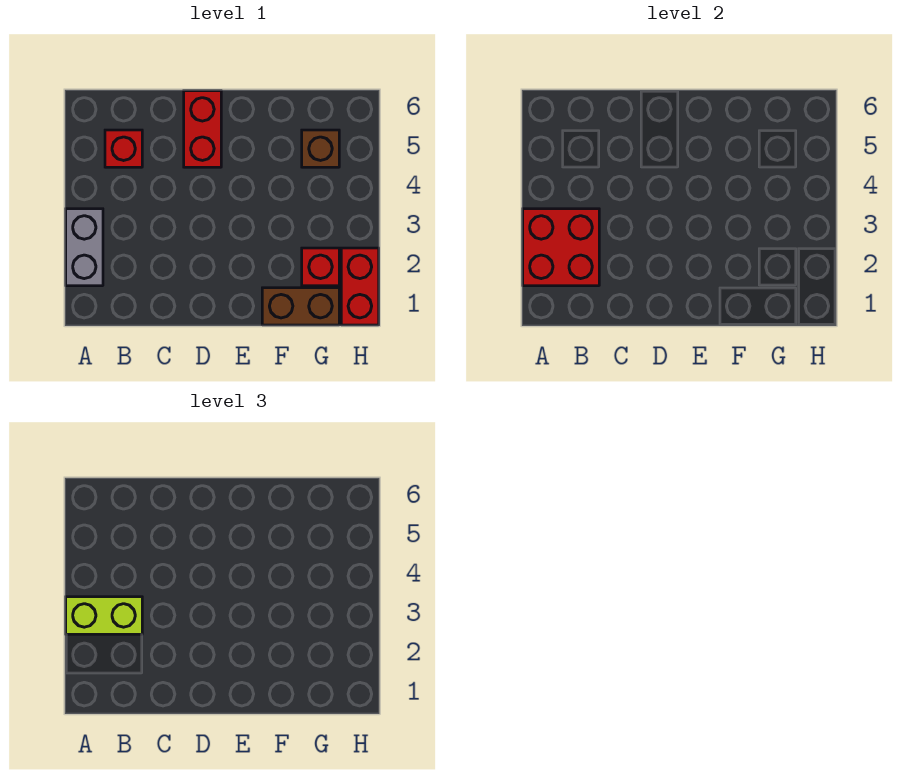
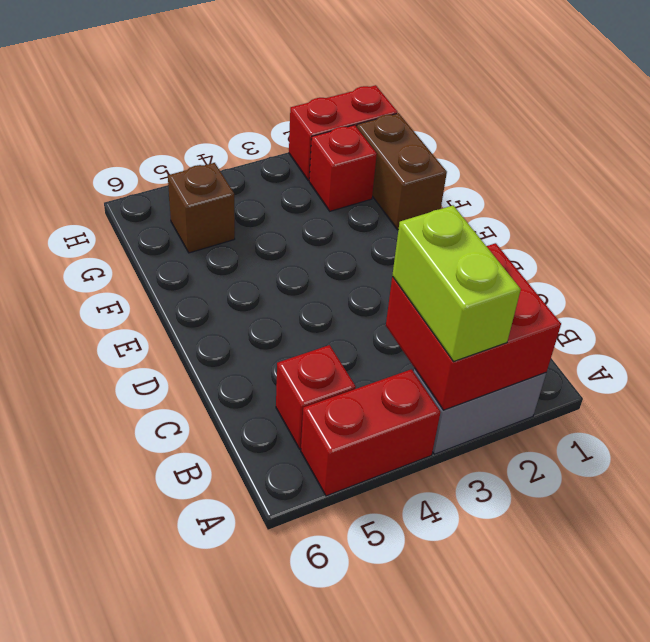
red brick D5:D6 level 1 -> red brick A4:A5 level 1

